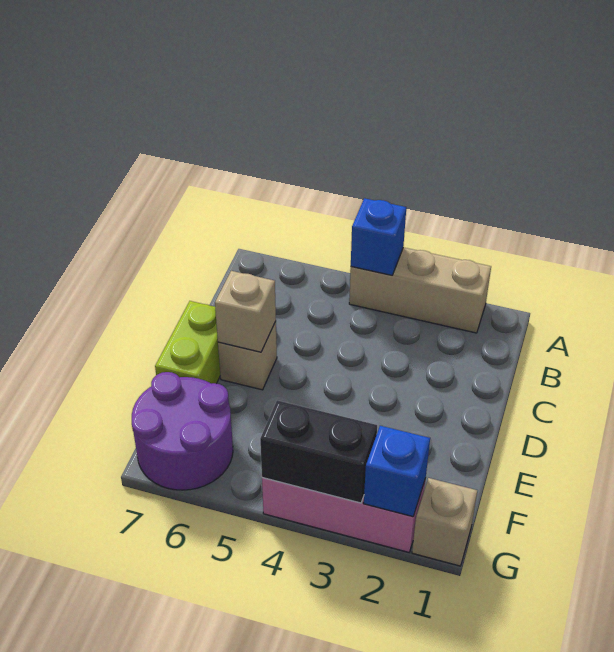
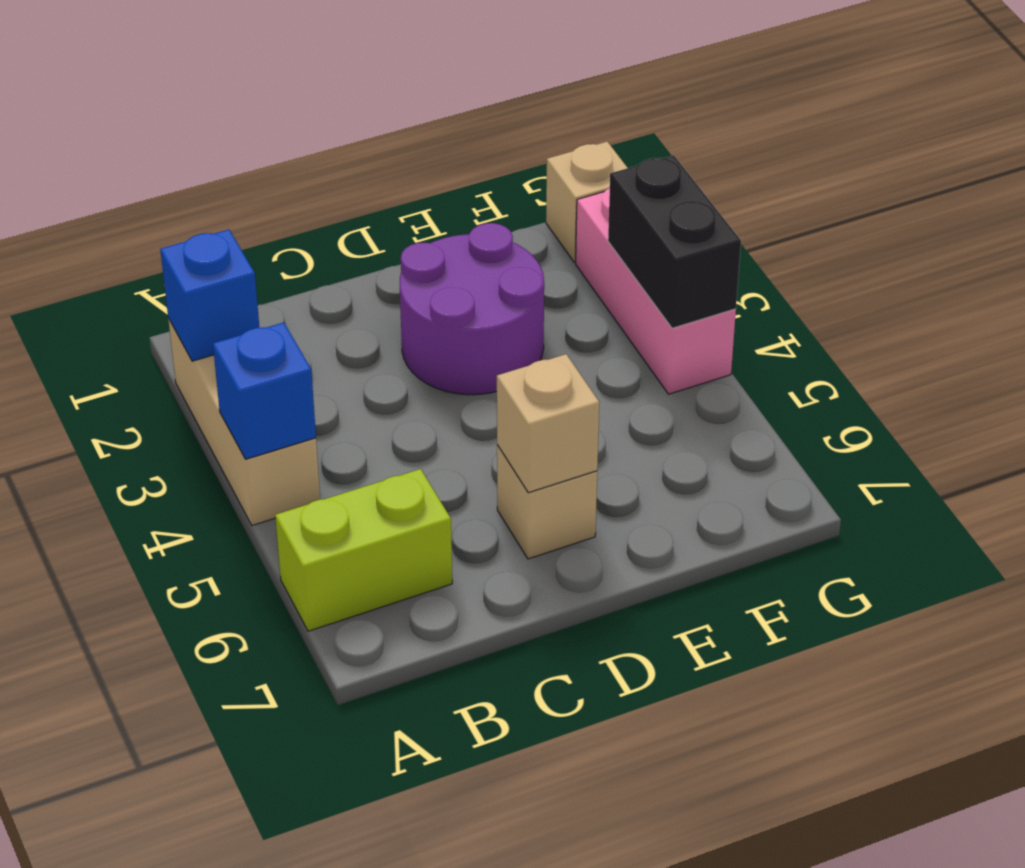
lime brick D7:E7 level 1 -> lime brick A6:B6 level 1
purple round brick F6:G7 level 1 -> purple round brick D2:E3 level 1
blue brick G2 level 2 -> blue brick A2 level 2

